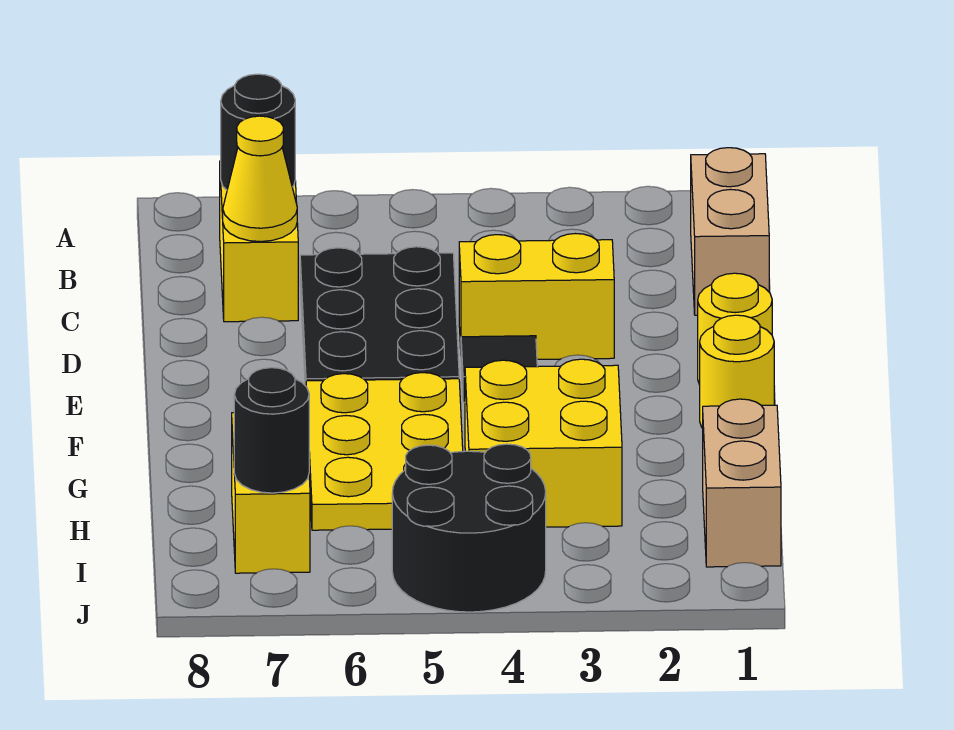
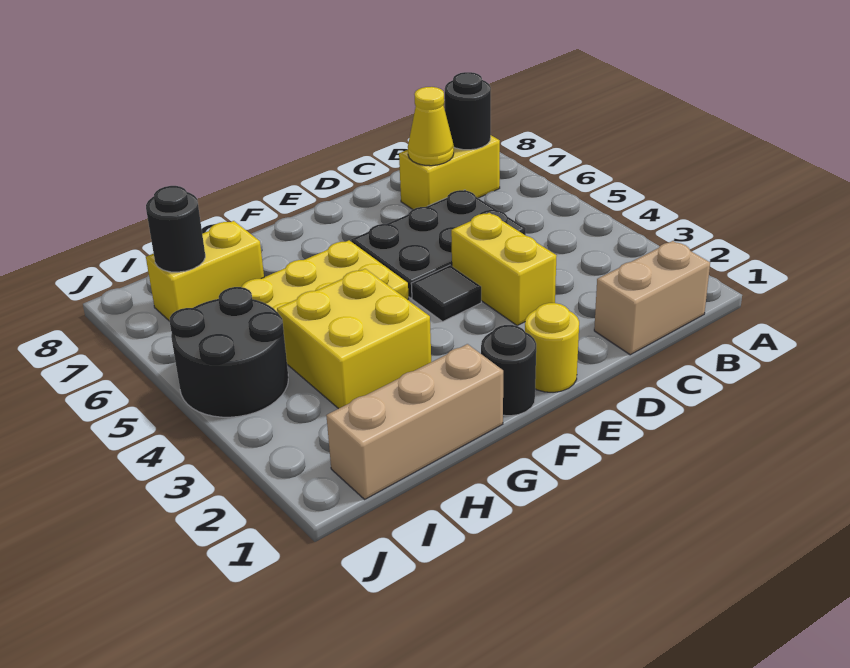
yellow round brick F1 level 1 -> black round brick F1 level 1
tan brick H1:I1 level 1 -> tan brick G1:I1 level 1

